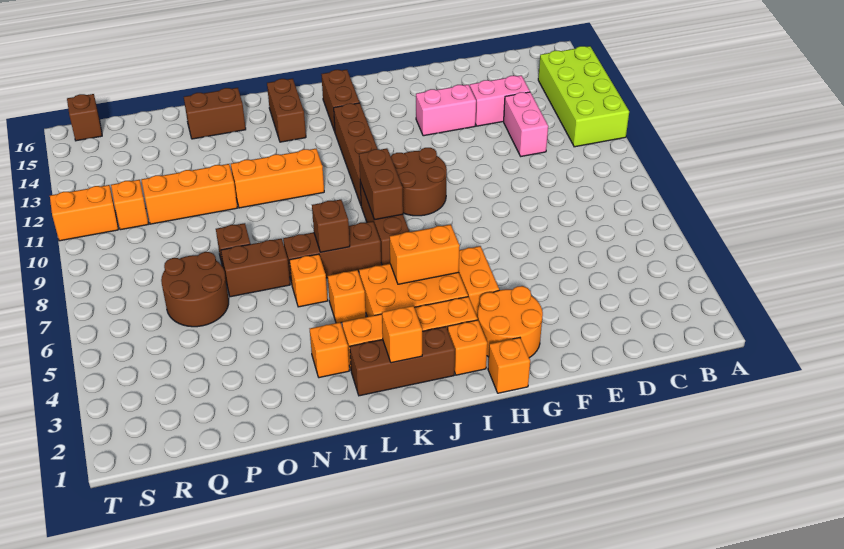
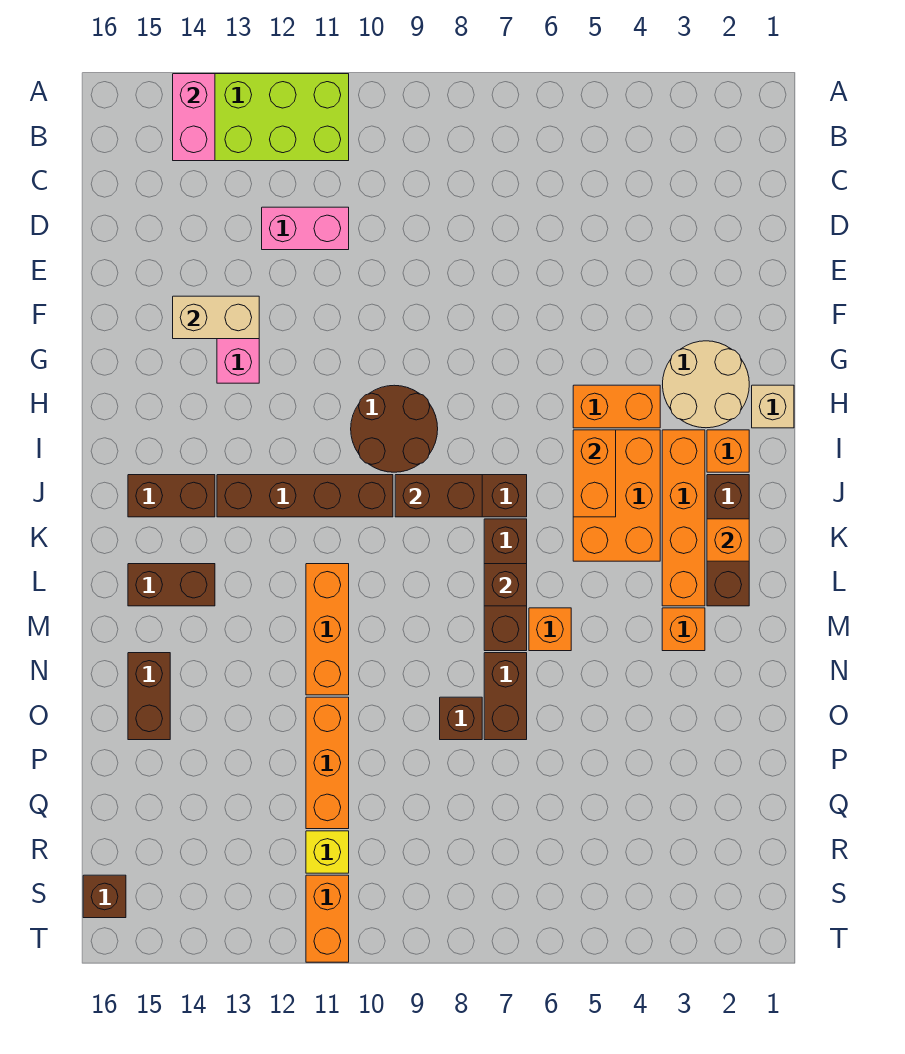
pink brick D13:E13 level 1 -> pink brick A14:B14 level 2
none -> tan brick F13:F14 level 2
orange round brick G2:H3 level 1 -> tan round brick G2:H3 level 1
orange brick H1 level 1 -> tan brick H1 level 1
orange brick L5 level 1 -> none
brown round brick P6:Q7 level 1 -> none
orange brick R11 level 1 -> yellow brick R11 level 1

